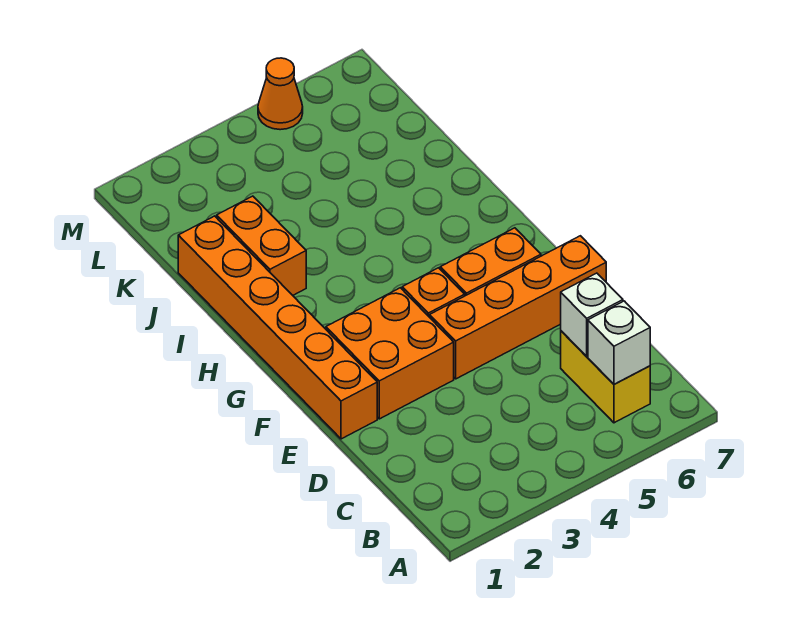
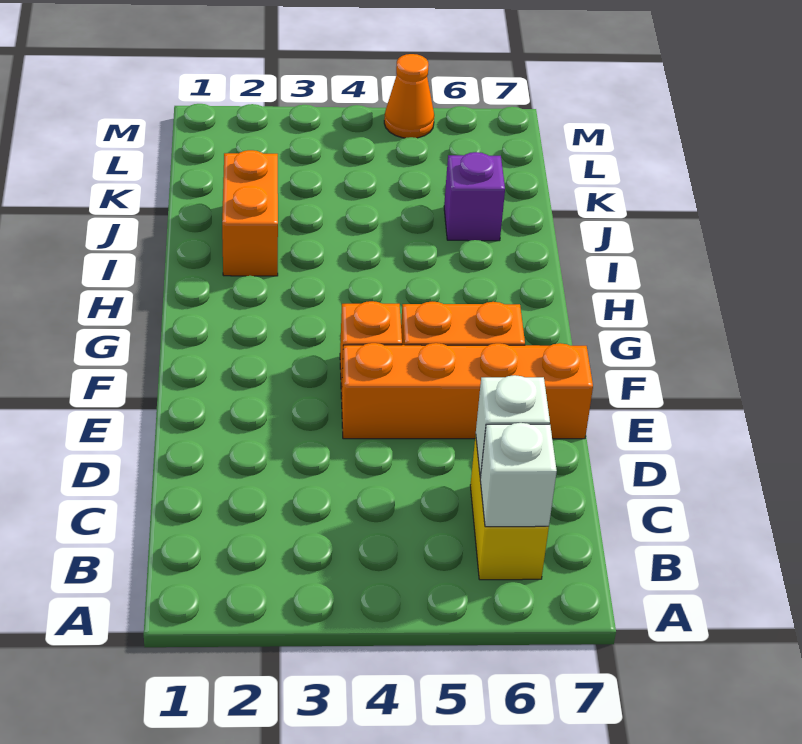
orange brick E1:J1 level 1 -> none
orange brick E2:F3 level 1 -> none
none -> purple brick J6 level 1

